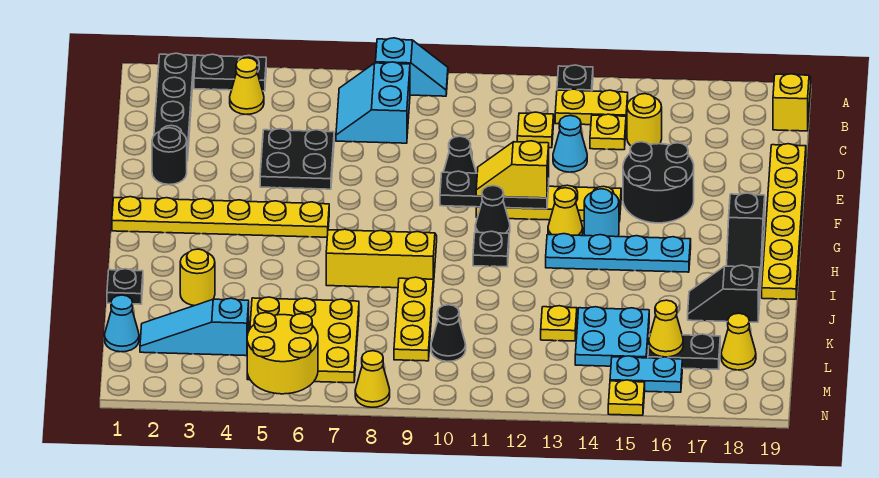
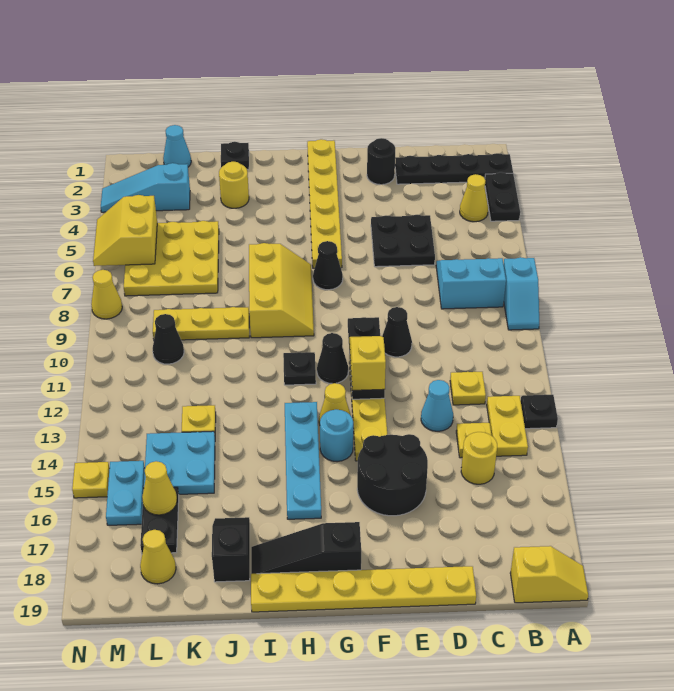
none -> black cone G7 level 1
cyan slope L2:L4 level 1 top 4 -> cyan slope L3:N3 level 1 top L
yellow round brick M5:N6 level 2 -> yellow slope M5:N6 level 2 top M

